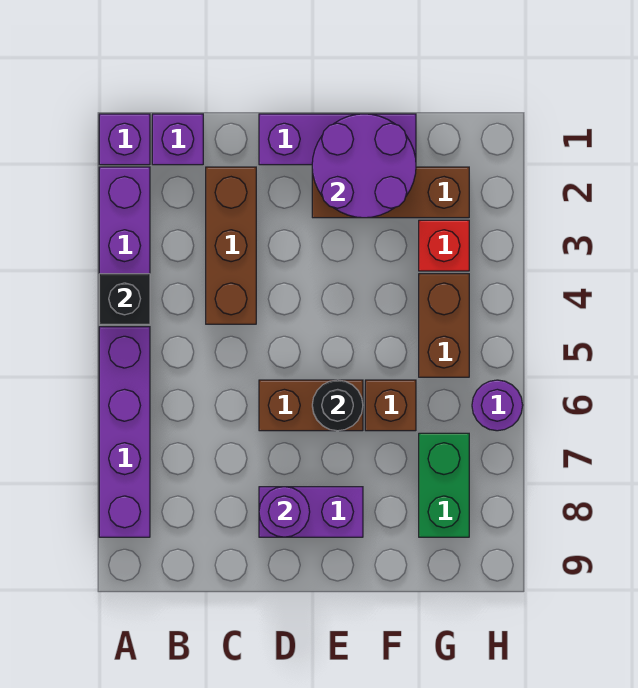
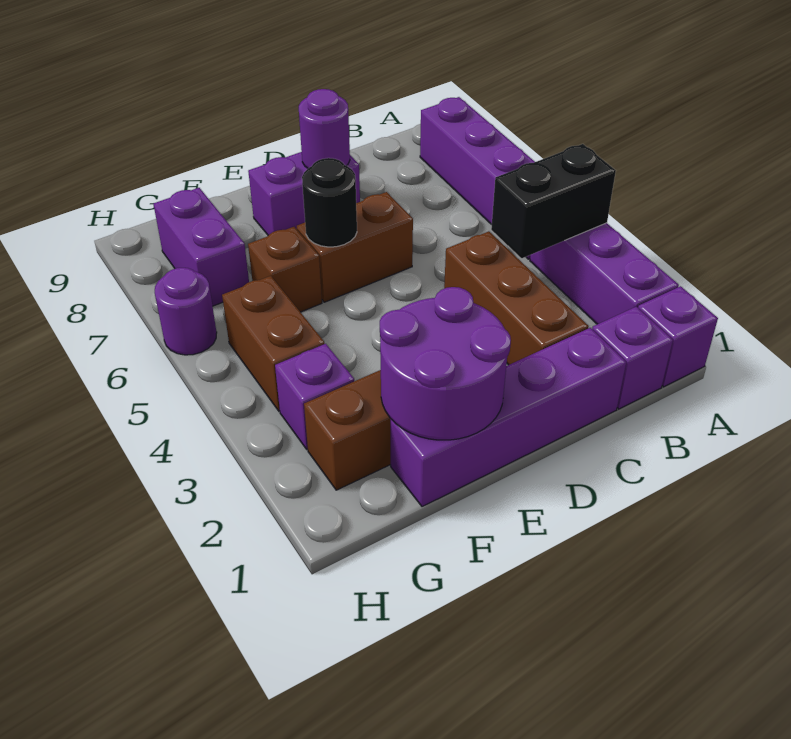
black brick A4 level 2 -> black brick A4:B4 level 2
purple brick D1:F1 level 1 -> purple brick C1:F1 level 1
red brick G3 level 1 -> purple brick G3 level 1
green brick G7:G8 level 1 -> purple brick G7:G8 level 1

